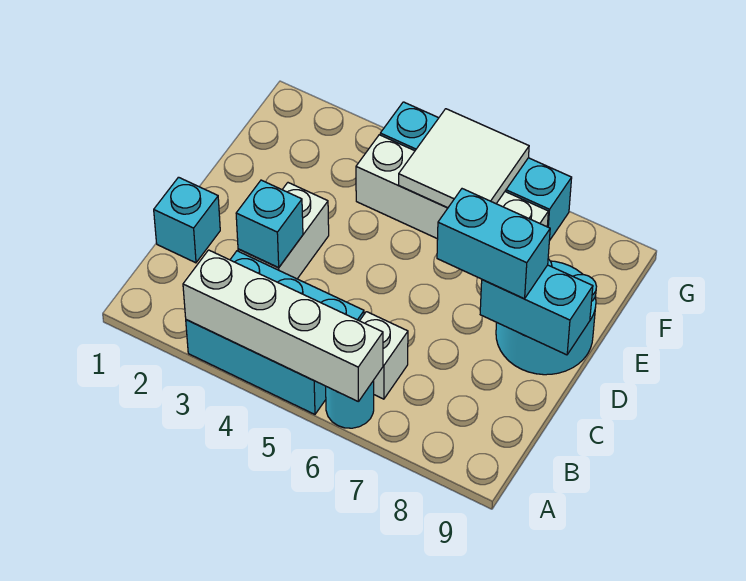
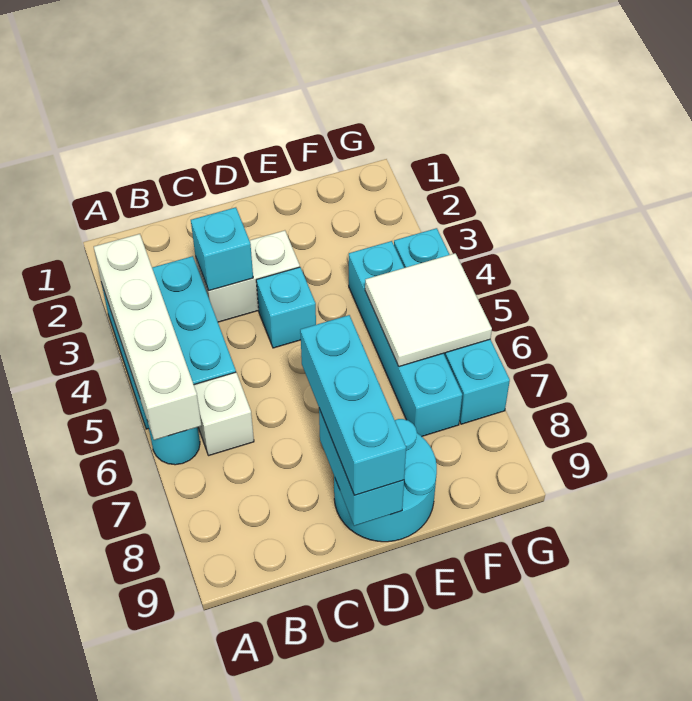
cyan brick C1 level 1 -> cyan brick D4 level 1
cyan brick D7:D8 level 3 -> cyan brick D7:D9 level 3
white brick F4:F7 level 1 -> cyan brick F4:F7 level 1

